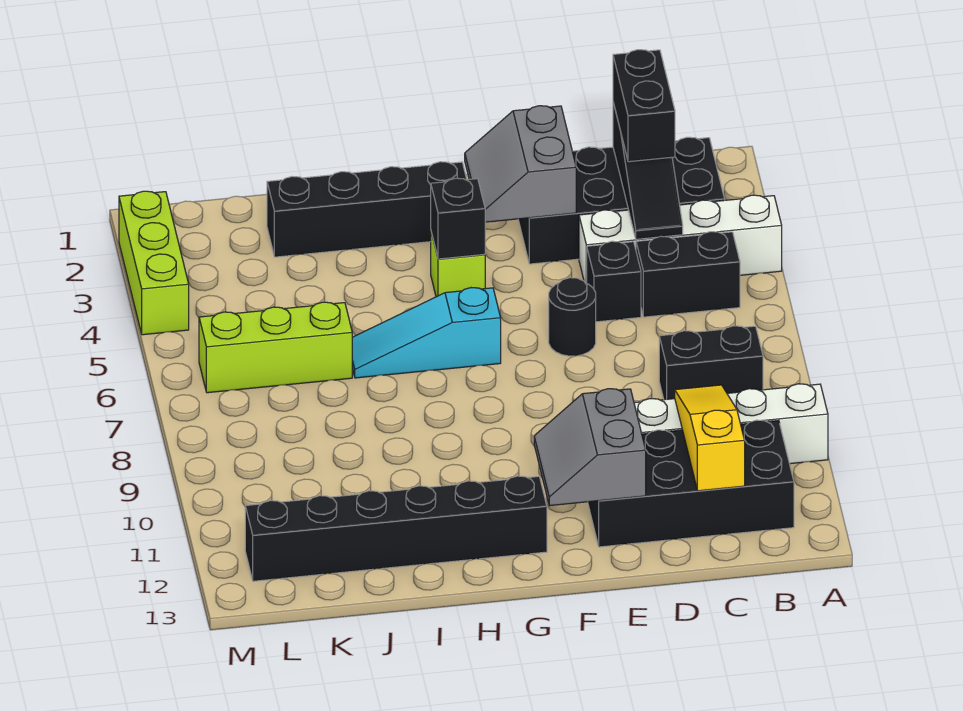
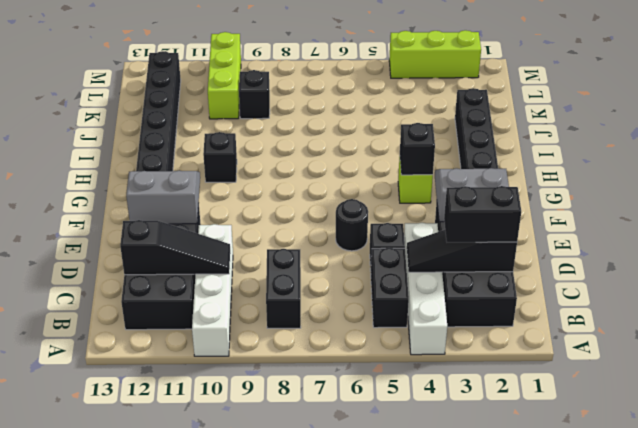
yellow slope C10:C12 level 2 top 12 -> black slope C10:C12 level 2 top 12
cyan slope G6:I6 level 1 top G -> none
none -> black brick H10 level 1
lime brick J6:L6 level 1 -> lime brick K10:M10 level 1
none -> black brick K9 level 1

